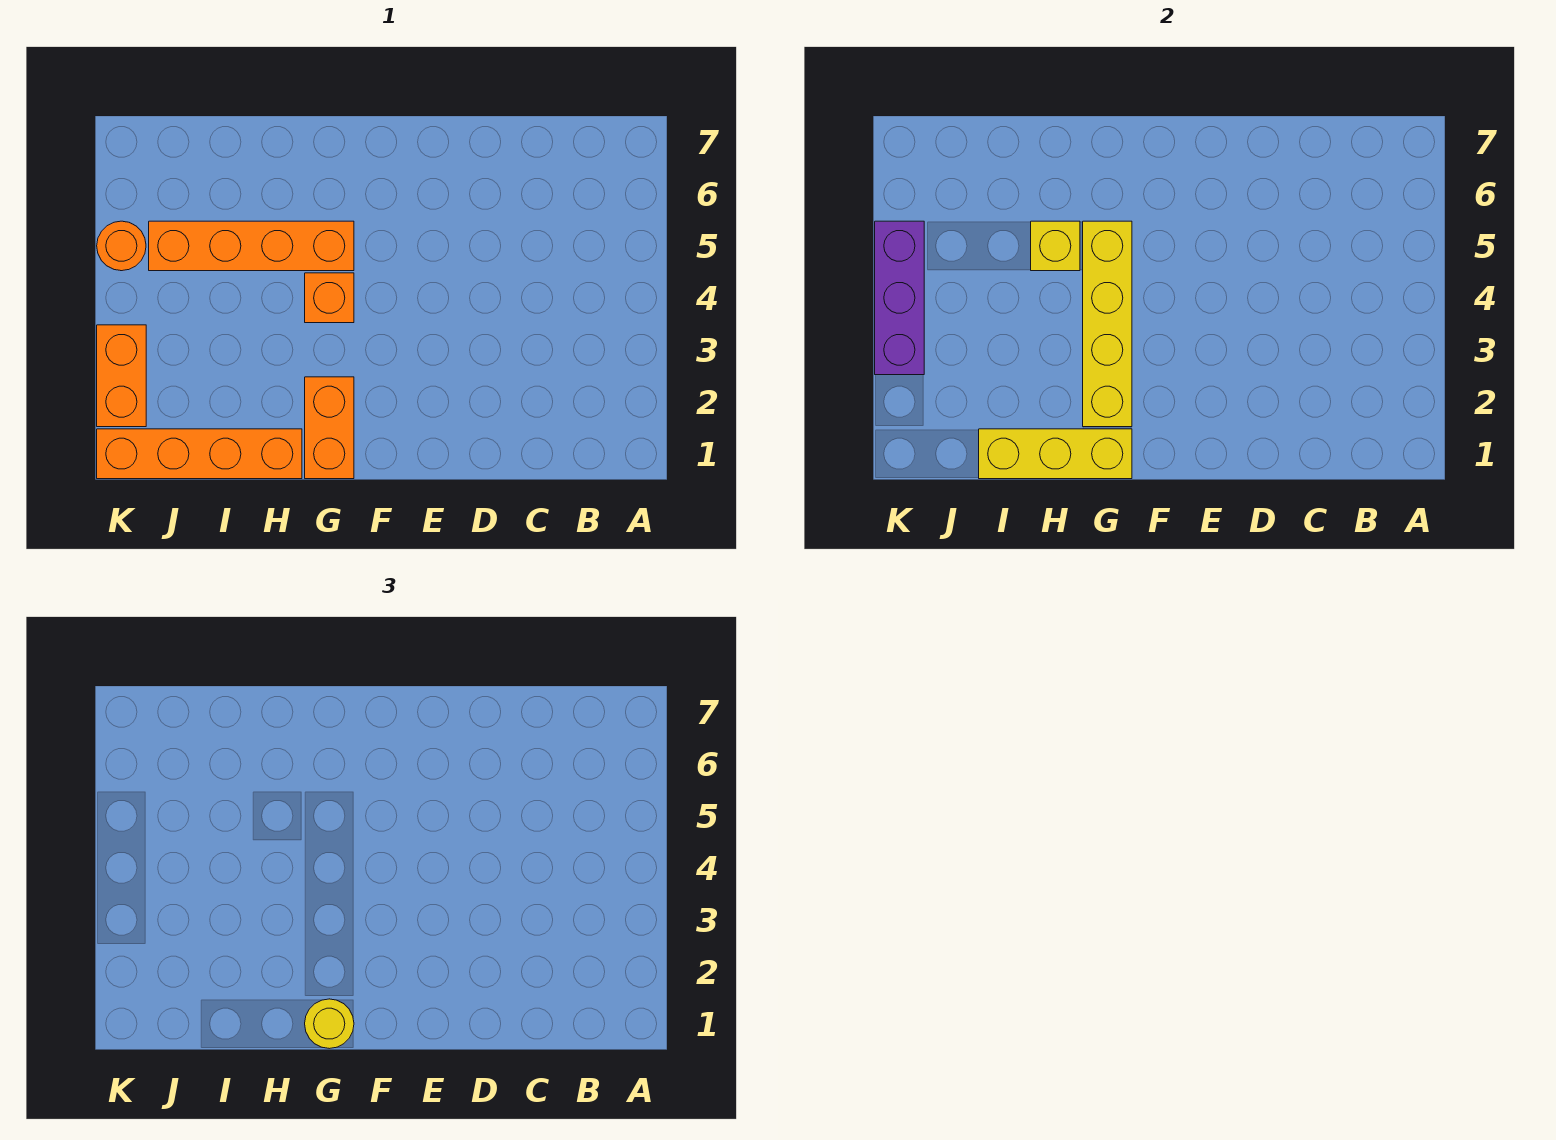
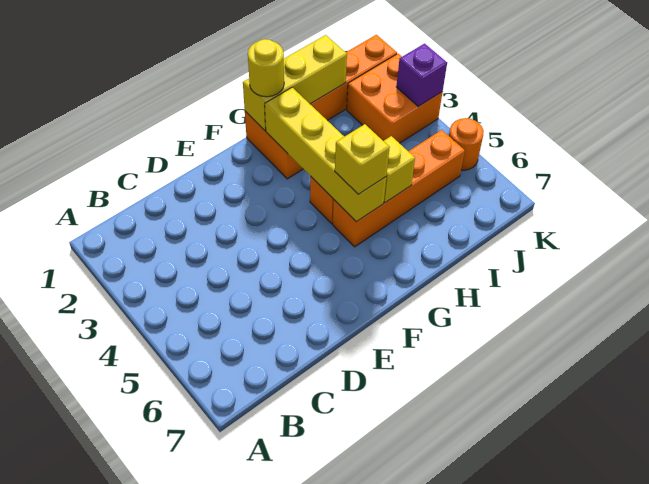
none -> yellow brick G5 level 3
orange brick K2:K3 level 1 -> orange brick J2:K3 level 1
purple brick K3:K5 level 2 -> purple brick K3 level 2

